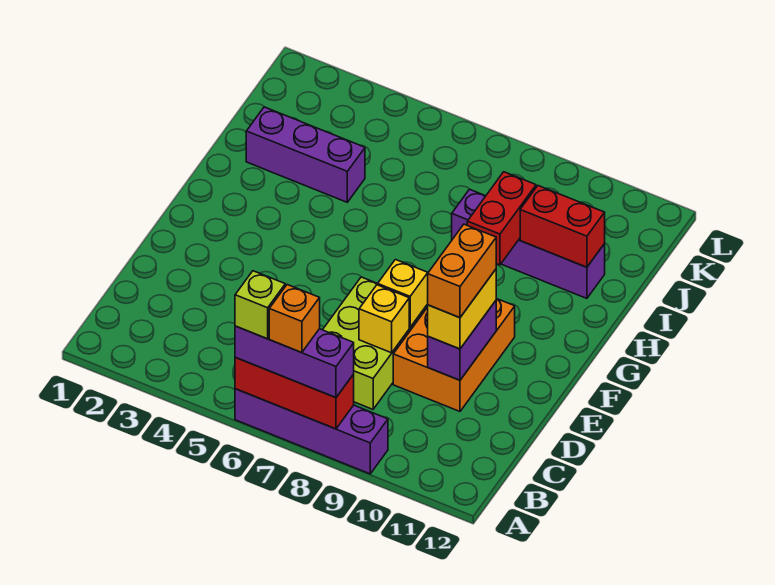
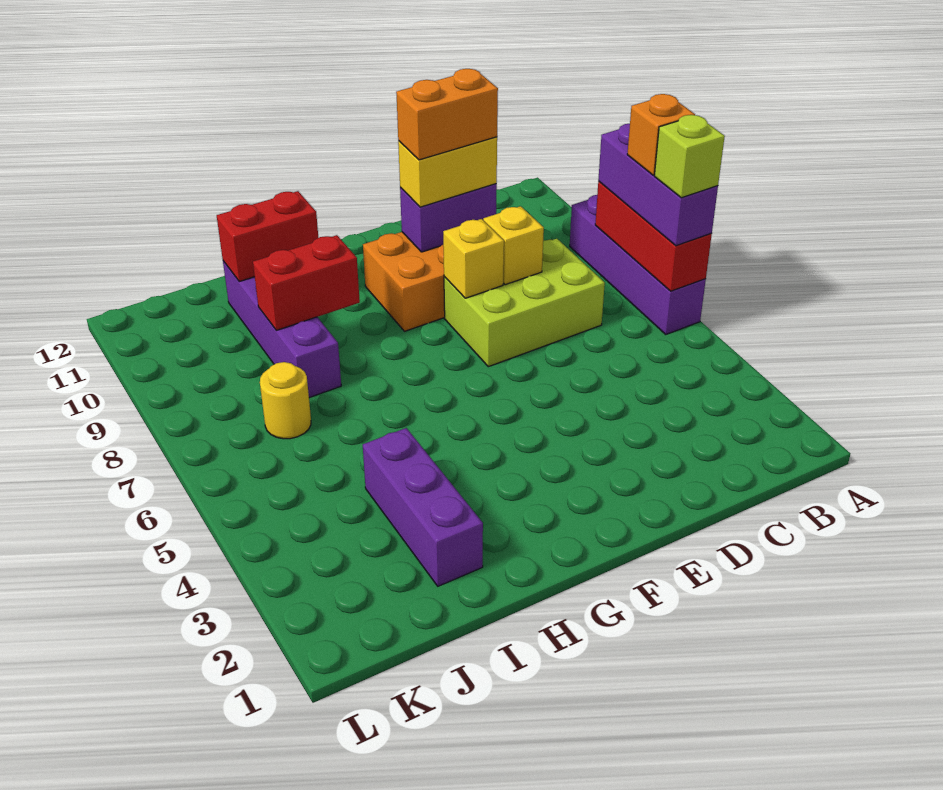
red brick I10:I11 level 2 -> red brick H11:I11 level 2
none -> yellow round brick J7 level 1

